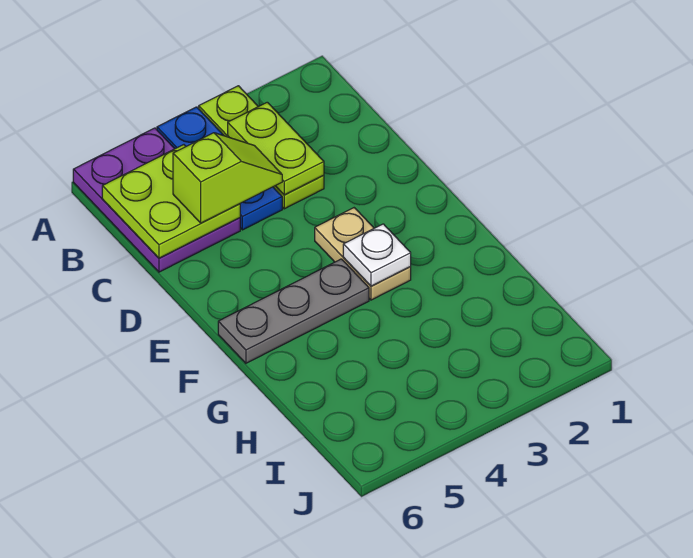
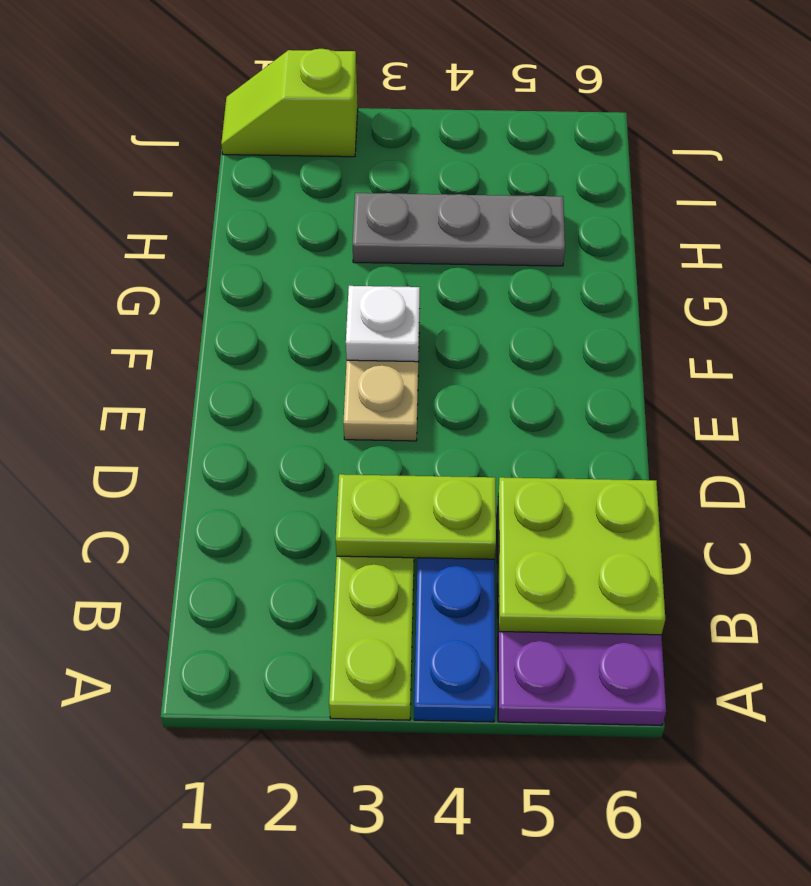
lime plate B3:C3 level 2 -> lime plate C3:C4 level 2
lime slope C4:C5 level 3 top 5 -> lime slope J1:J2 level 1 top 2
grey plate F4:F6 level 1 -> grey plate H3:H5 level 1

